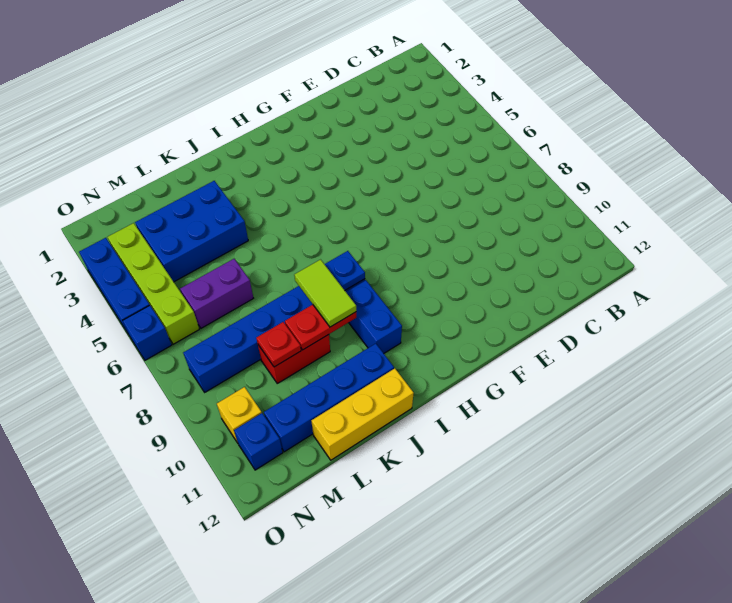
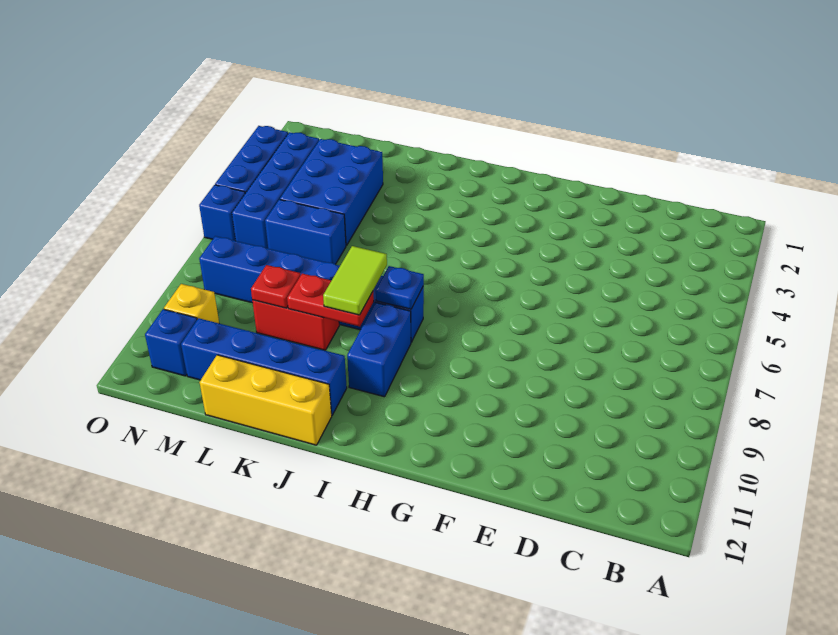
blue brick K3:M4 level 1 -> blue brick L3:M5 level 1
purple brick L6:M6 level 1 -> blue brick L6:M6 level 1
lime brick N3:N6 level 1 -> blue brick N3:N6 level 1

